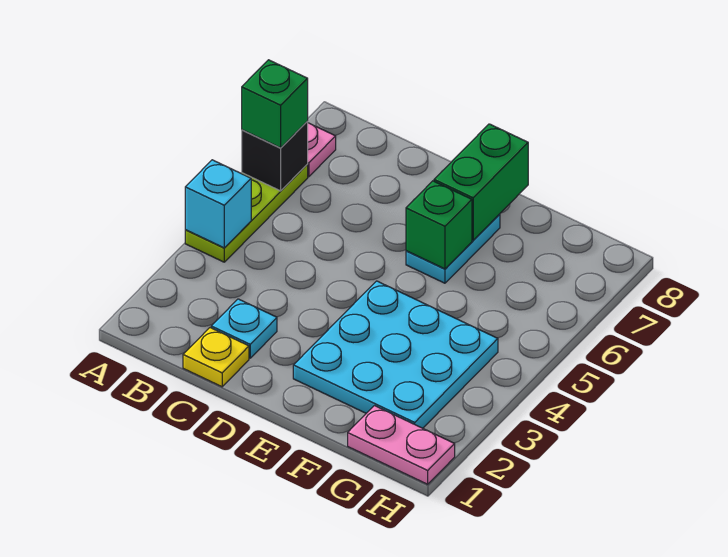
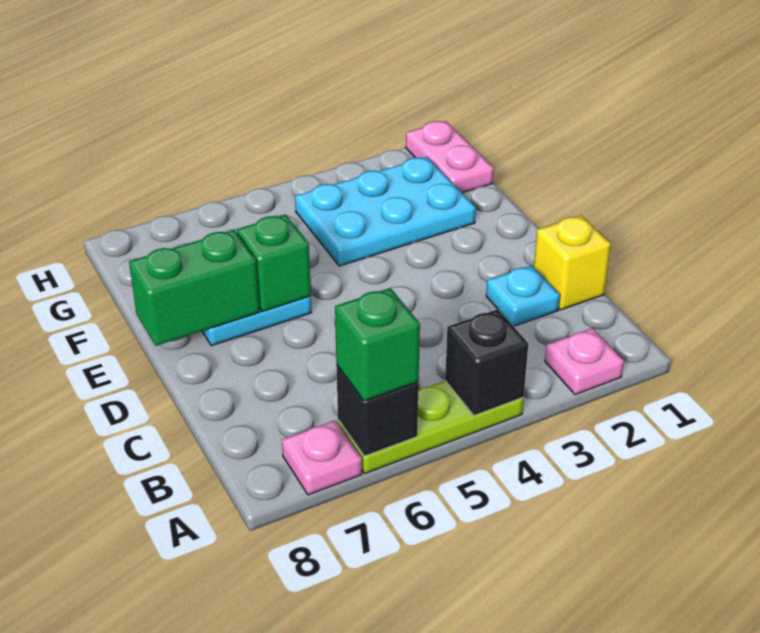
none -> pink plate A2 level 1
cyan brick A4 level 2 -> black brick A4 level 2
yellow plate C1 level 1 -> yellow brick C1 level 1
cyan plate E2:G4 level 1 -> cyan plate F2:G4 level 1

